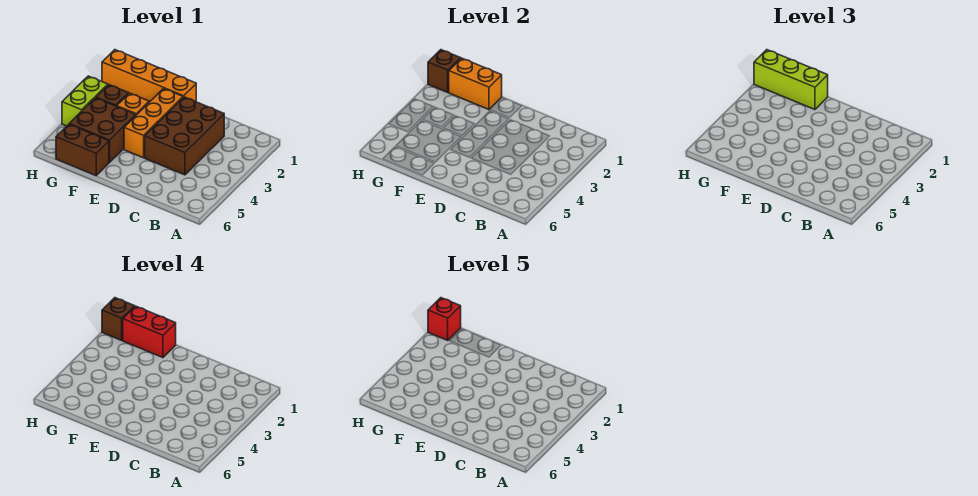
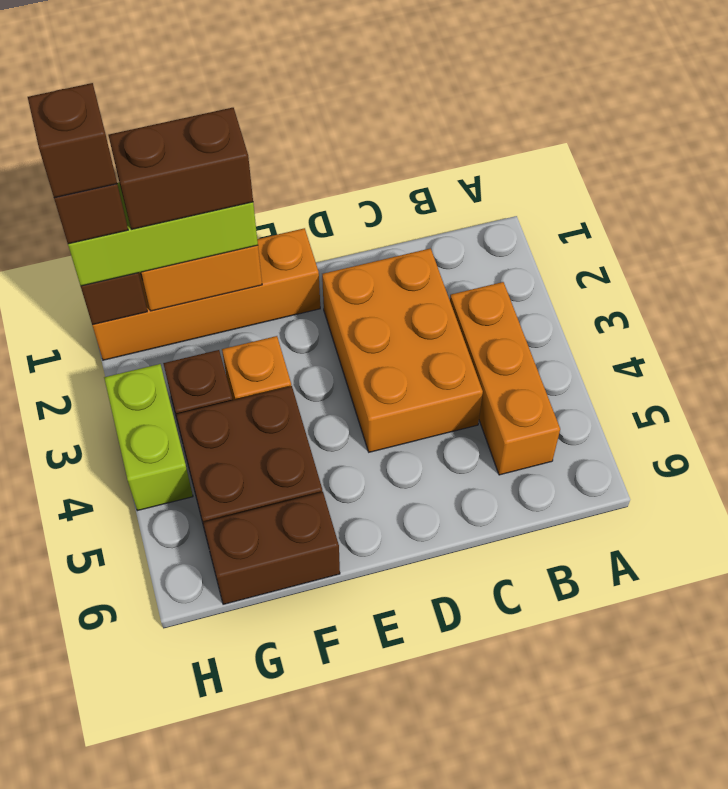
brown brick C2:D4 level 1 -> orange brick C2:D4 level 1
orange brick E2:E4 level 1 -> orange brick B3:B5 level 1
red brick F1:G1 level 4 -> brown brick F1:G1 level 4
red brick H1 level 5 -> brown brick H1 level 5

